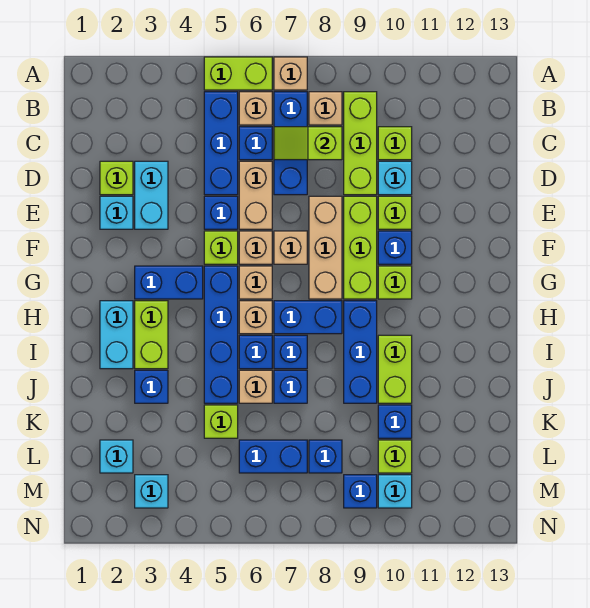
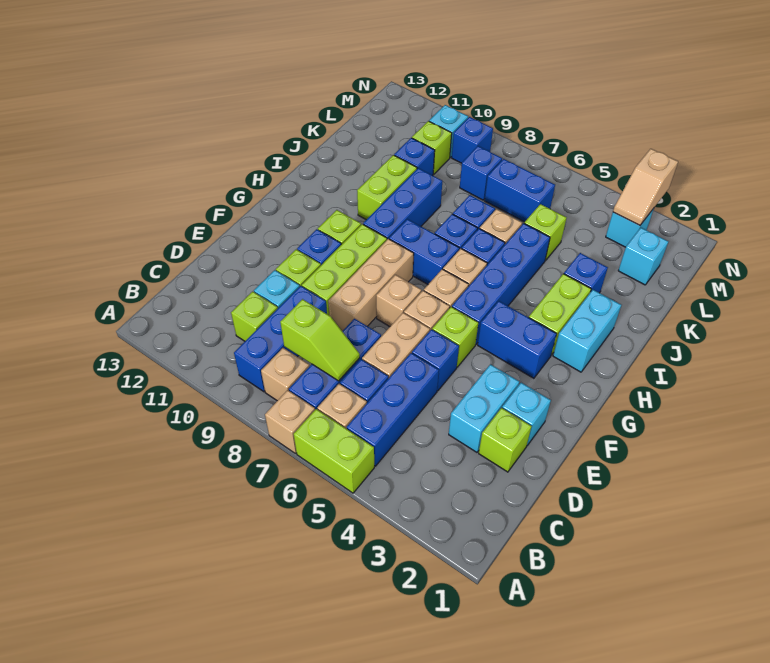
lime brick B9:D9 level 1 -> blue brick B9:D9 level 1
none -> tan slope M3:N3 level 2 top N

